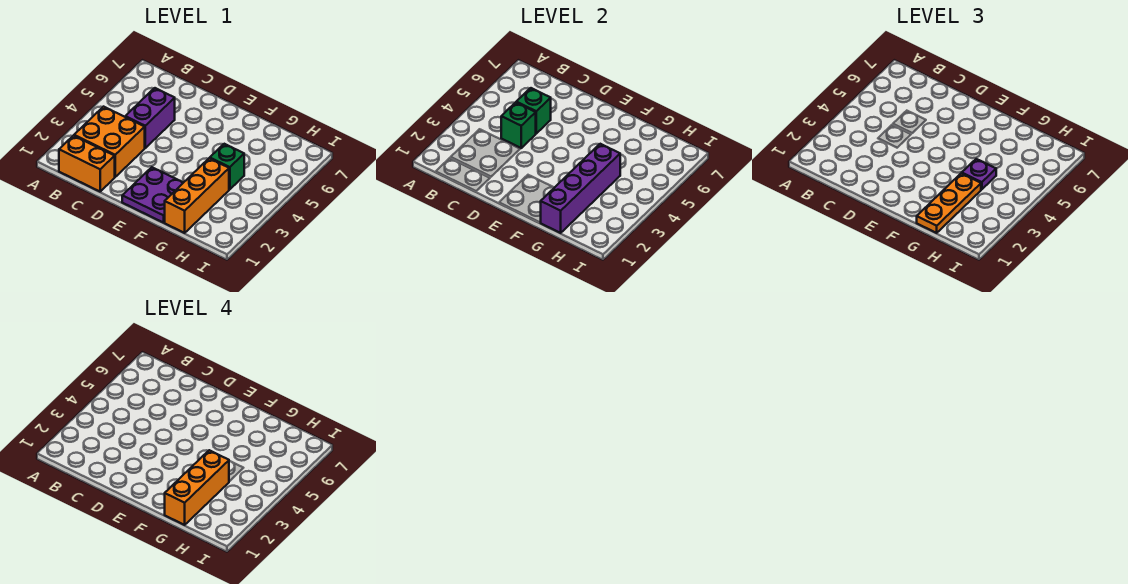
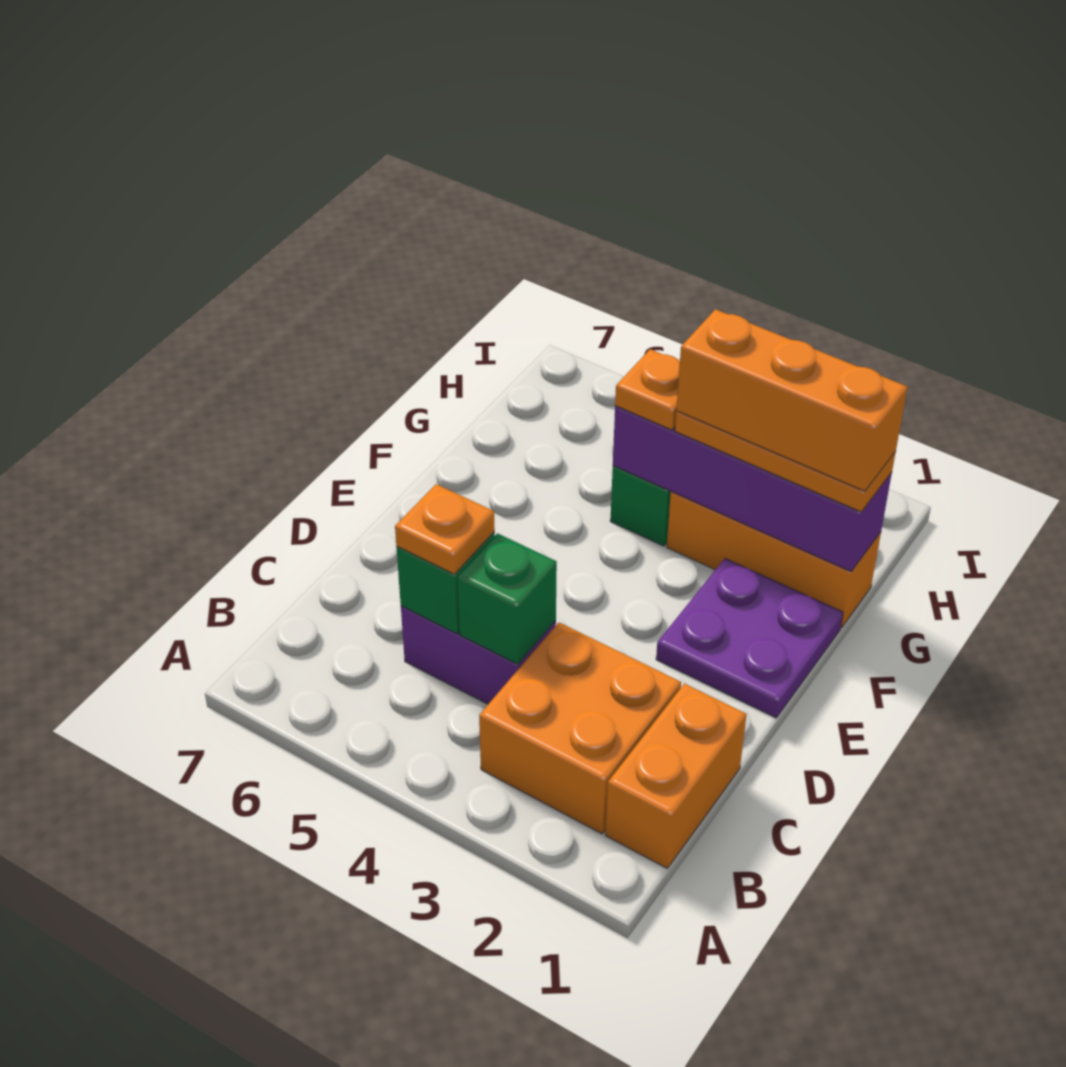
none -> orange plate C5 level 3
purple plate G4 level 3 -> orange plate G4 level 3

